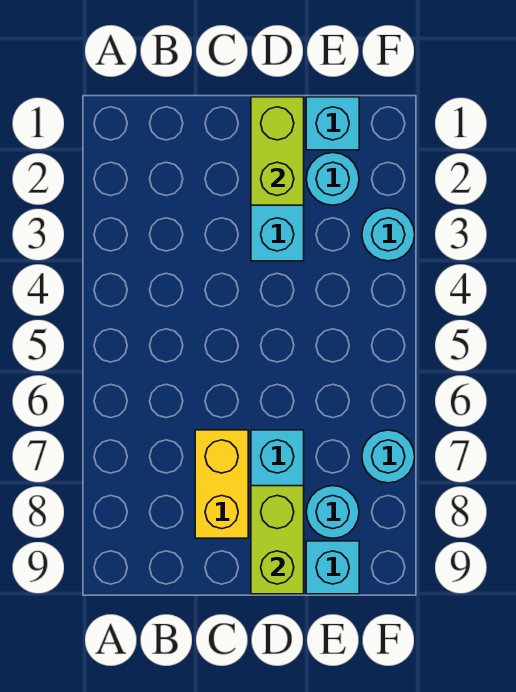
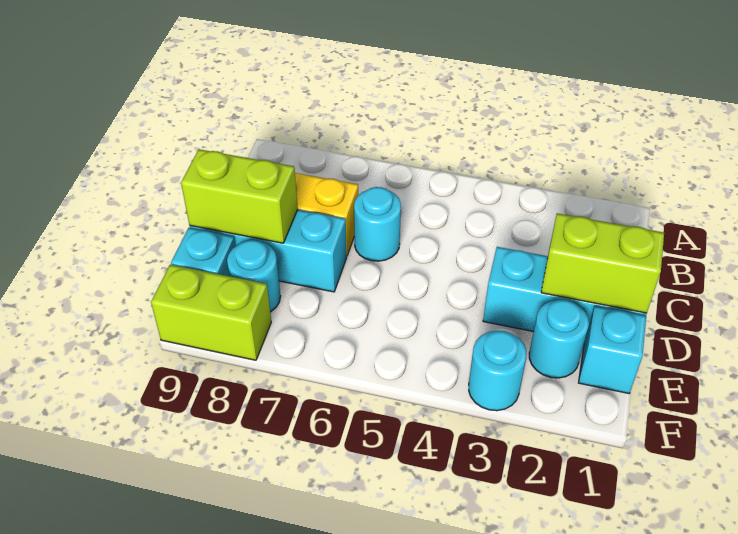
cyan round brick F7 level 1 -> cyan round brick C6 level 1
none -> lime brick F8:F9 level 1

